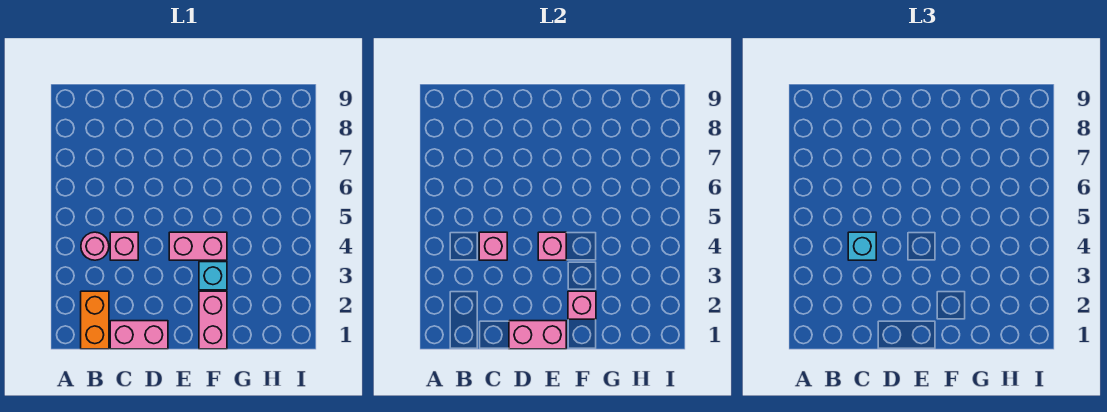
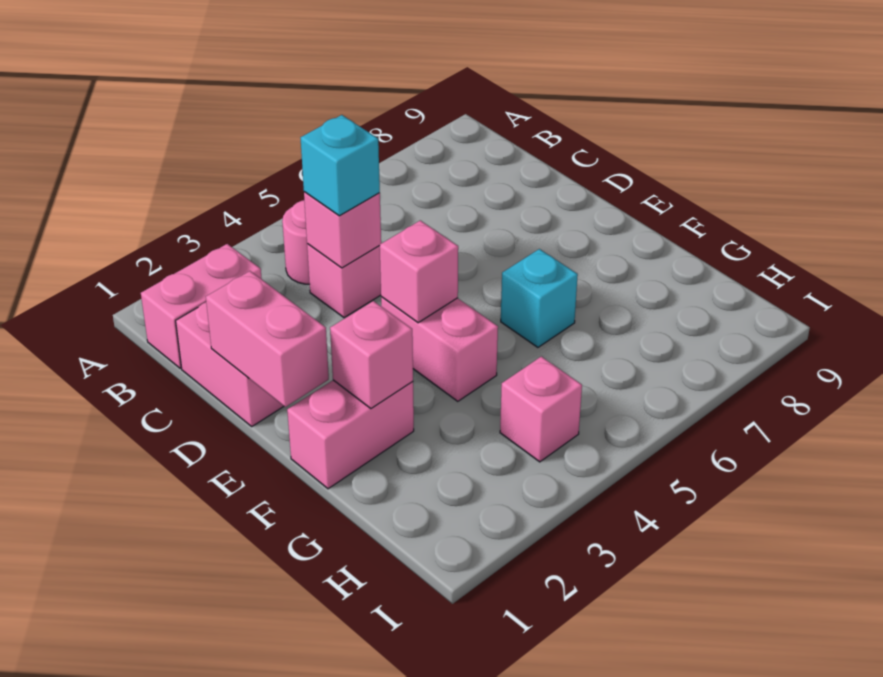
orange brick B1:B2 level 1 -> pink brick B1:B2 level 1
cyan brick F3 level 1 -> cyan brick F6 level 1
none -> pink brick H4 level 1

